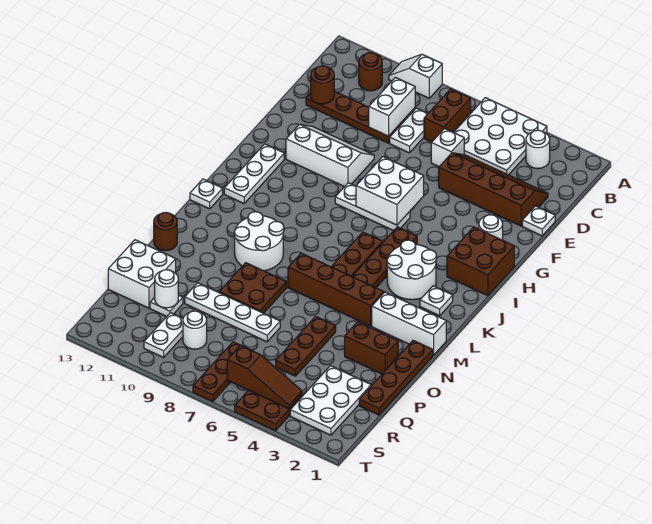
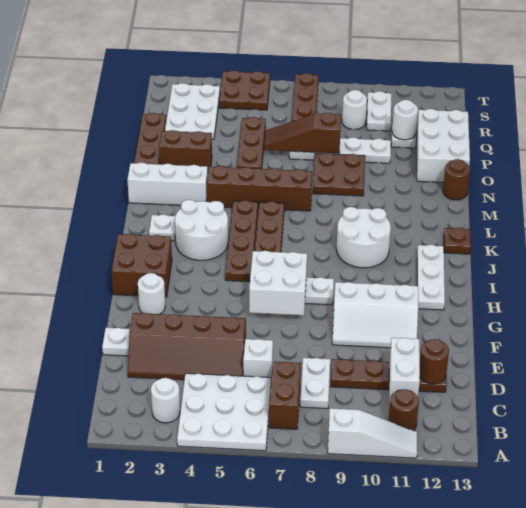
white slope A9:A10 level 1 top 9 -> white slope A9:A11 level 1 top 9
white brick C9:D9 level 2 -> white brick C11:D11 level 2
white plate K13 level 1 -> brown plate K13 level 1
white round brick L9:M10 level 1 -> white round brick J9:K10 level 1
white brick P12:Q13 level 1 -> white brick O12:Q13 level 1
brown slope S4:S6 level 2 top 6 -> brown slope P6:P8 level 2 top 8

